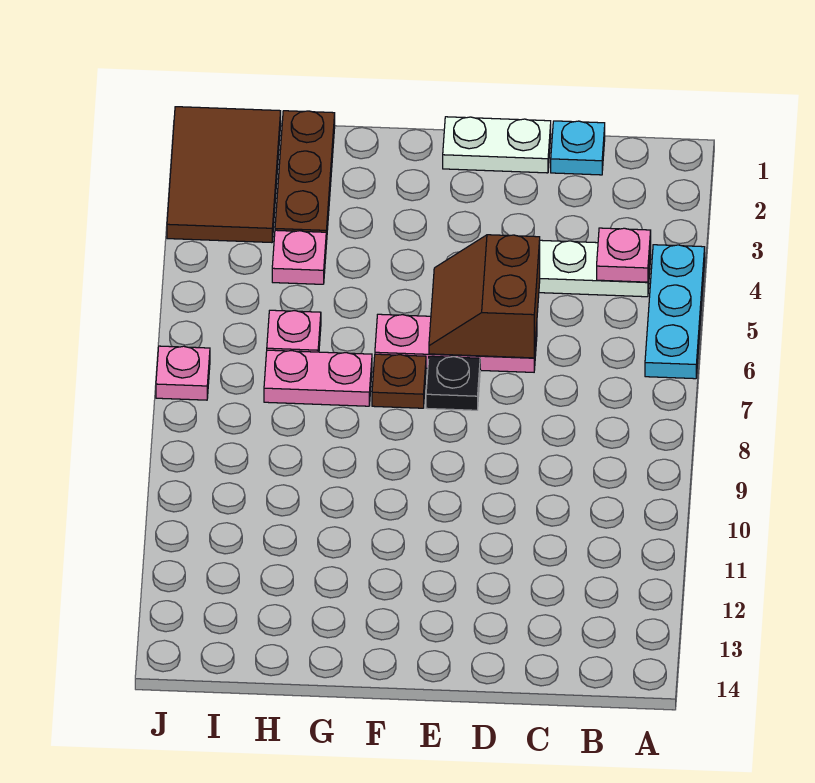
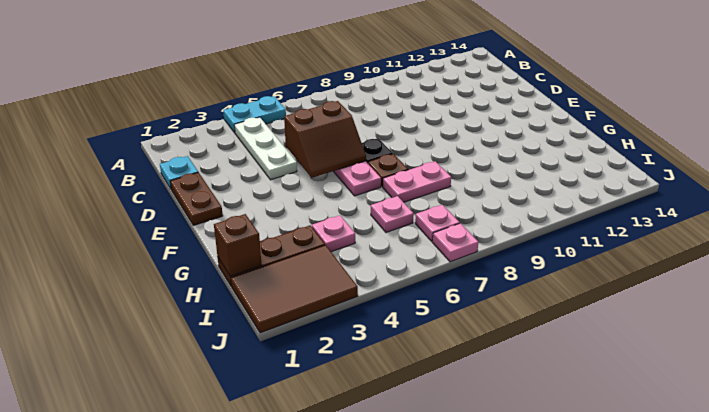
cyan plate A4:A6 level 1 -> cyan plate A4:A5 level 1
pink plate B4 level 2 -> pink plate I7 level 1
white plate D1:E1 level 1 -> brown plate D1:E1 level 1
pink plate G7:H7 level 1 -> pink plate G7:G8 level 1
none -> brown brick H1 level 2

